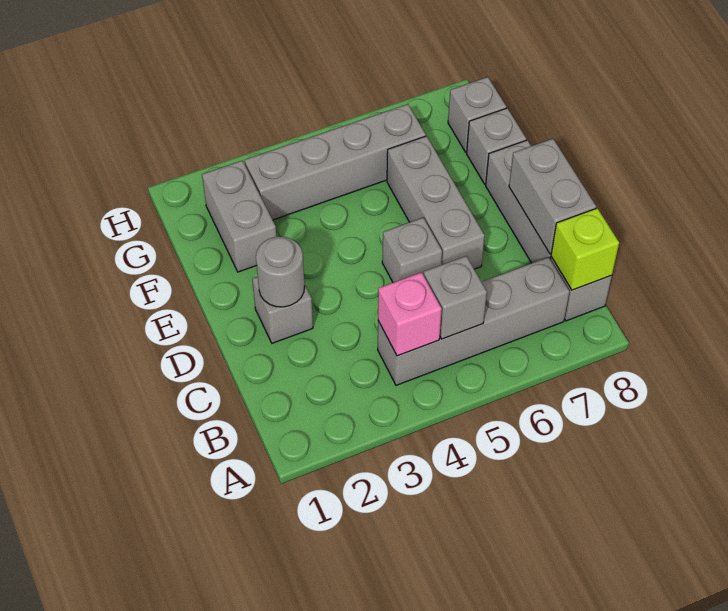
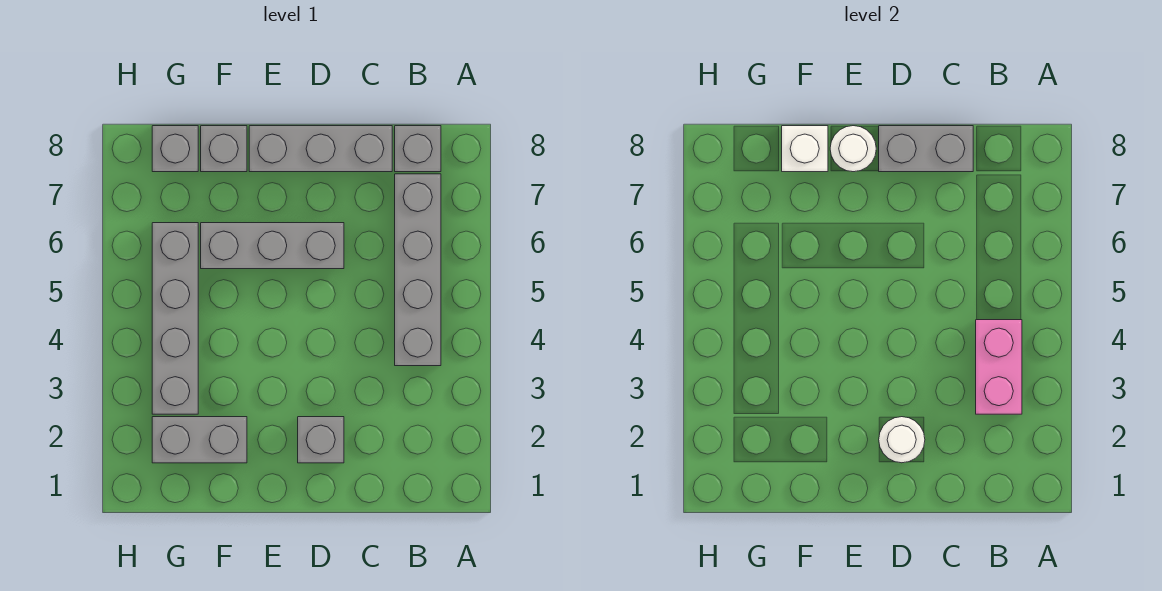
pink brick B4 level 2 -> pink brick B3:B4 level 2
grey brick B5 level 2 -> none
lime brick B8 level 2 -> none
grey round brick D2 level 2 -> white round brick D2 level 2
grey brick D5 level 1 -> none
none -> white round brick E8 level 2
none -> white brick F8 level 2

